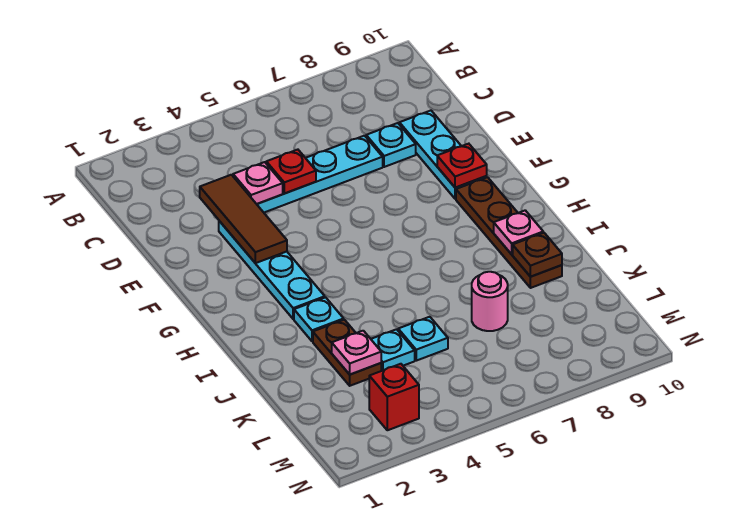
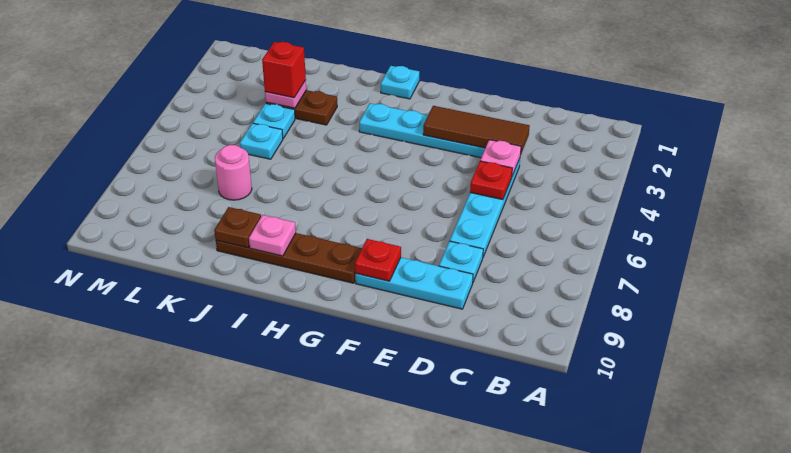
cyan plate I3 level 1 -> cyan plate H1 level 1
red brick M3 level 1 -> red brick K3 level 3

